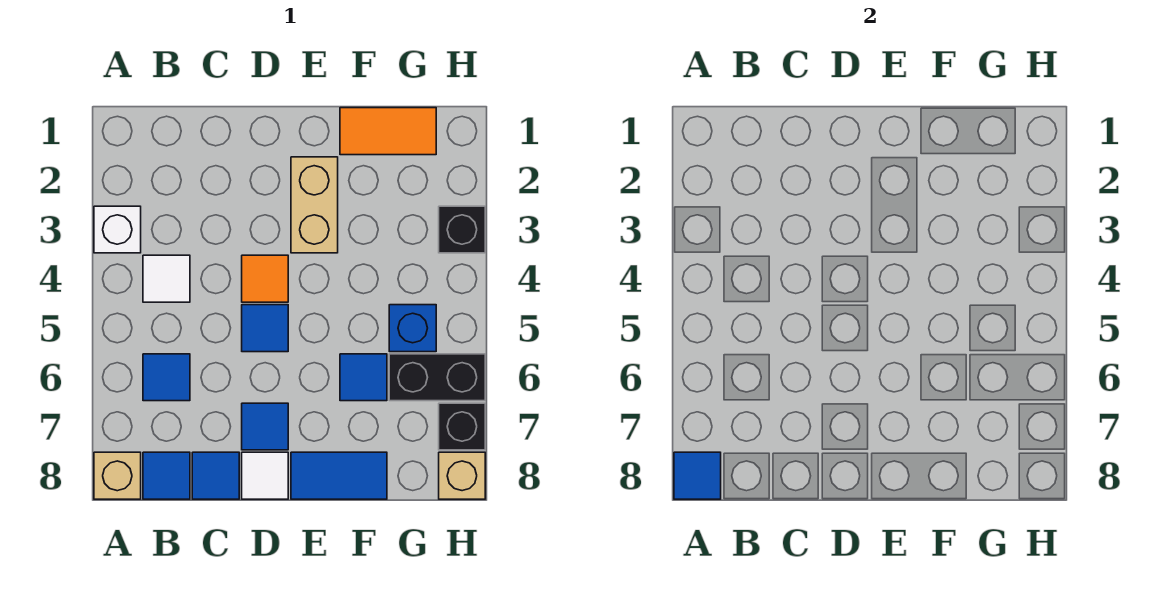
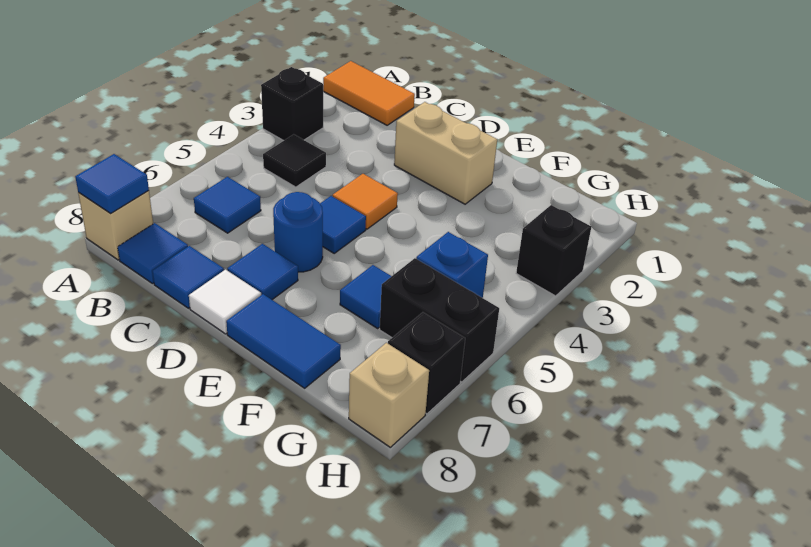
white brick A3 level 1 -> black brick A3 level 1
white tile B4 level 1 -> black tile B4 level 1
none -> blue round brick D6 level 1
tan brick E2:E3 level 1 -> tan brick D2:E2 level 1
orange tile F1:G1 level 1 -> orange tile A1:B1 level 1

